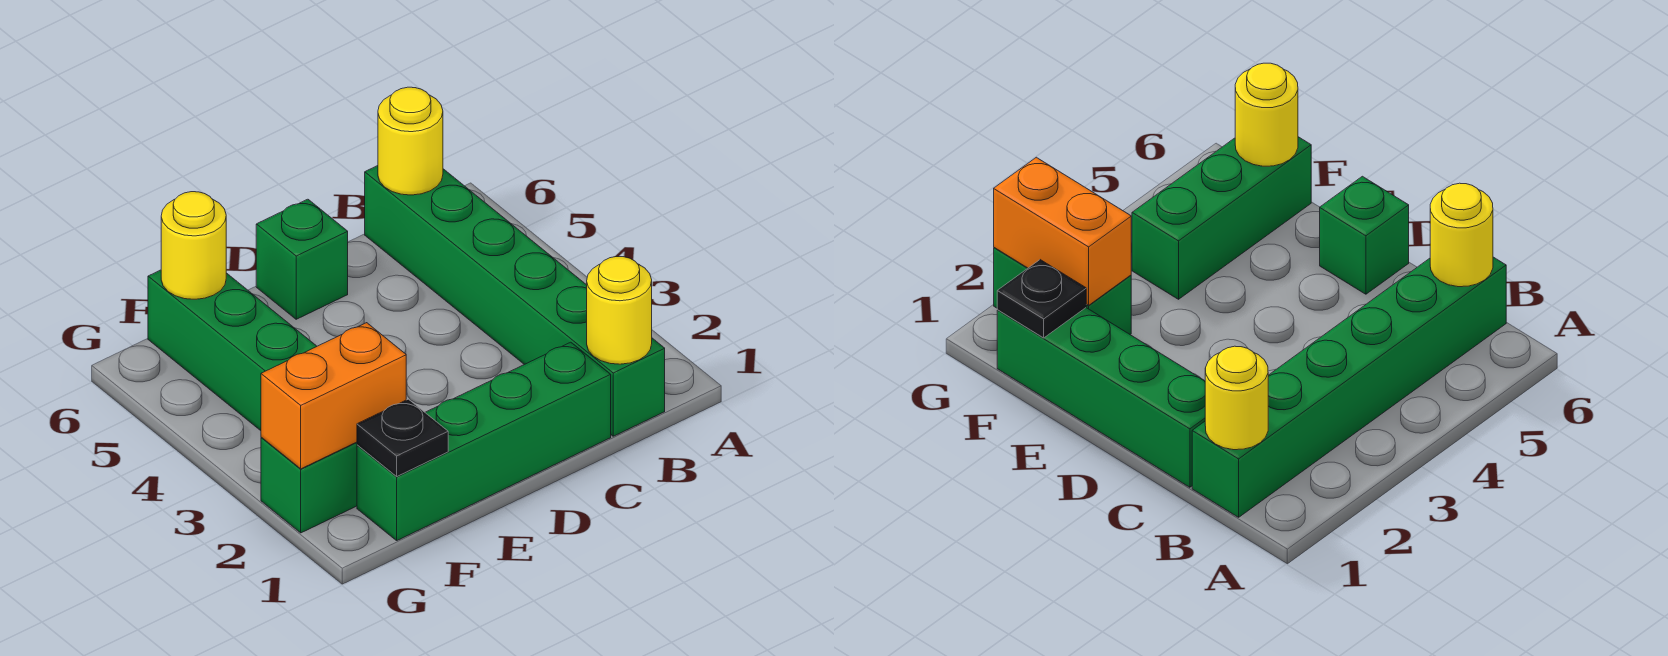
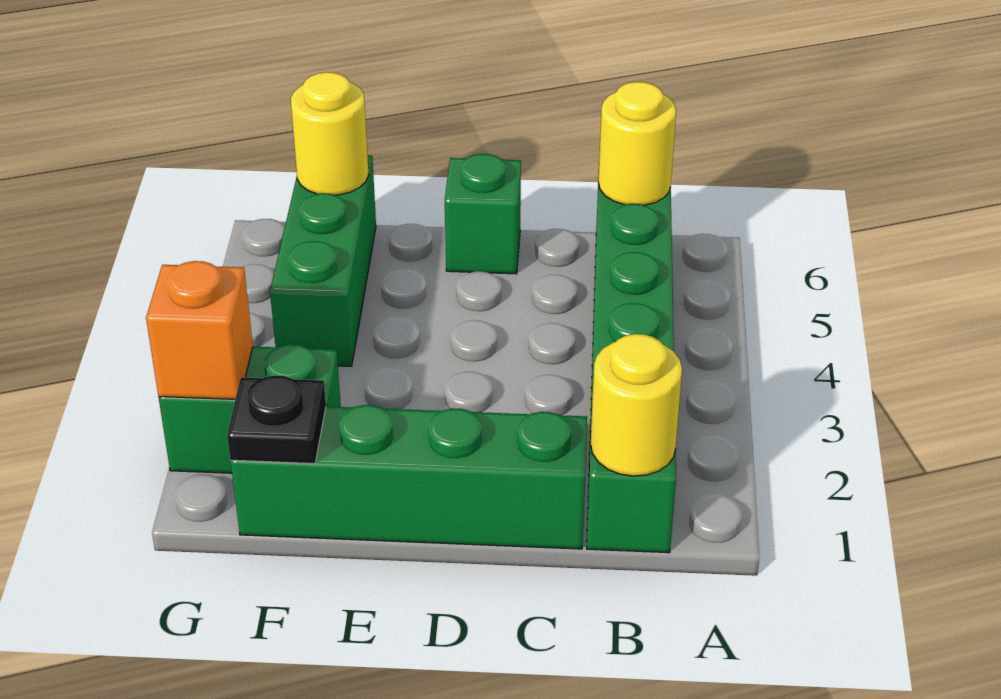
orange brick F2:G2 level 2 -> orange brick G2 level 2

